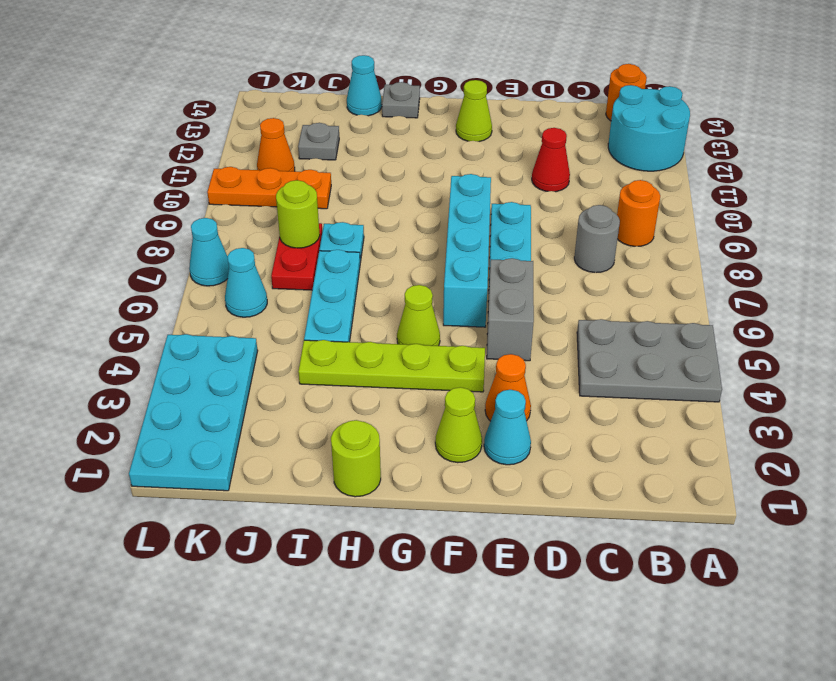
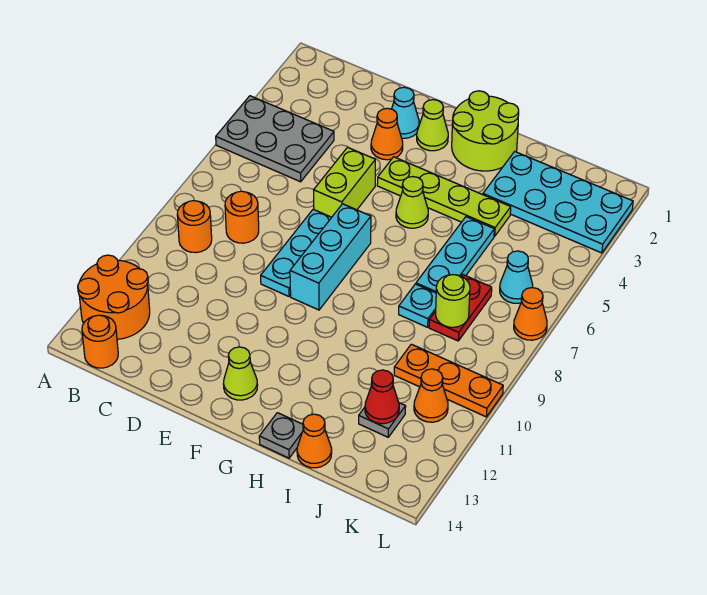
cyan round brick A12:B13 level 1 -> orange round brick A12:B13 level 1
grey round brick C8 level 1 -> orange round brick C8 level 1
red cone D11 level 1 -> red cone J12 level 2
grey brick E5:E6 level 1 -> lime brick E5:E6 level 1
cyan brick F6:F9 level 1 -> cyan brick F7:F9 level 1
lime round brick H1 level 1 -> lime round brick G1:H2 level 1
cyan cone I14 level 1 -> orange cone I14 level 1
cyan plate K1:L4 level 1 -> cyan plate I2:L3 level 1
cyan cone L7 level 1 -> orange cone L7 level 1

